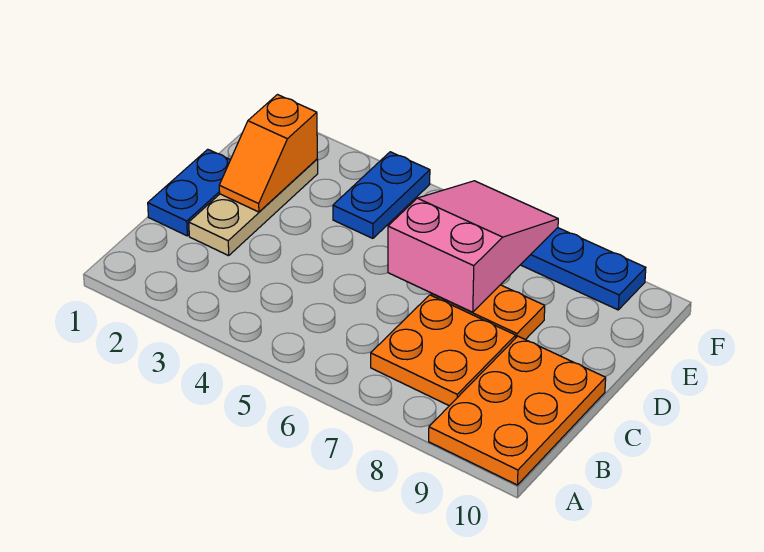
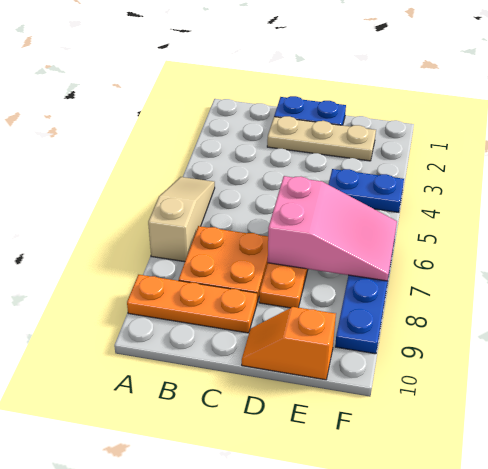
none -> tan slope A5:A7 level 1 top 7
orange plate A9:C10 level 1 -> orange plate A9:C9 level 1
orange slope D2:E2 level 2 top E -> orange slope D10:E10 level 1 top E

